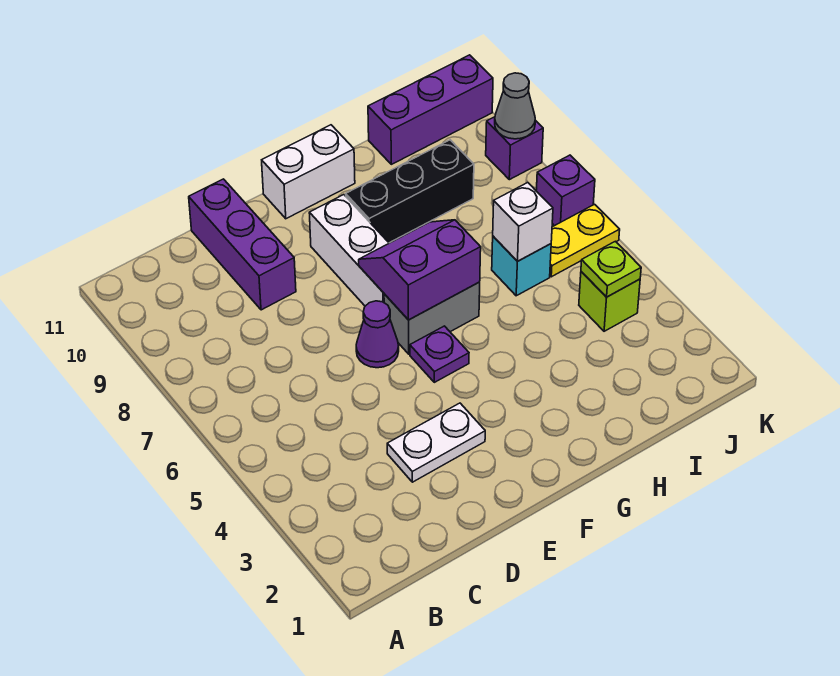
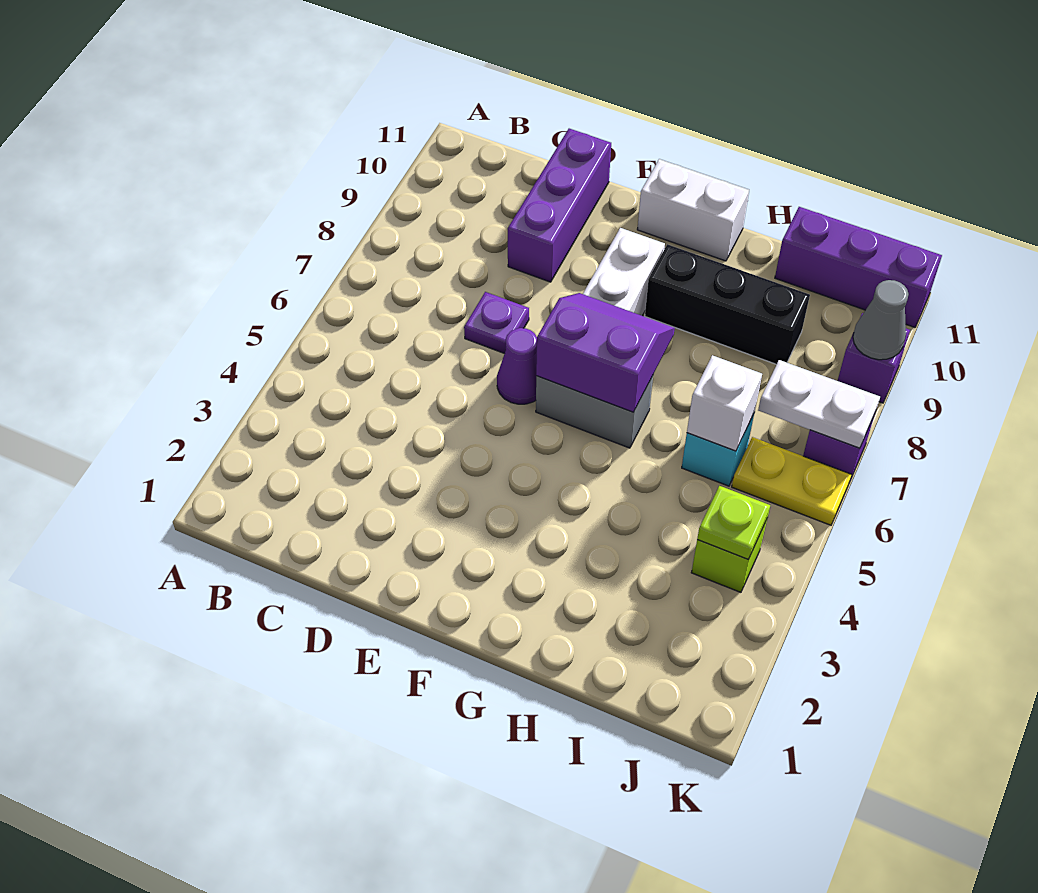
white plate D3:E3 level 1 -> white plate J7:K7 level 2
purple plate F5 level 1 -> purple plate D7 level 1

